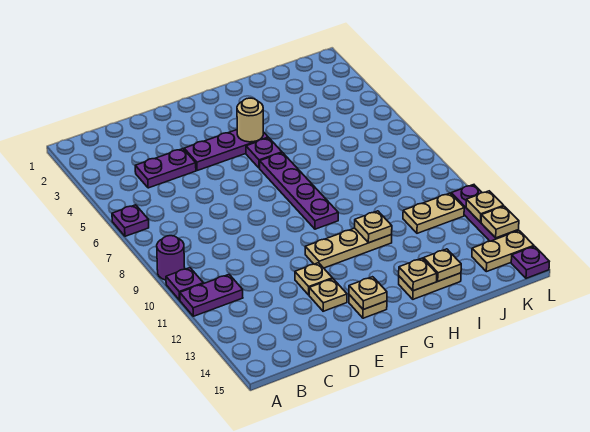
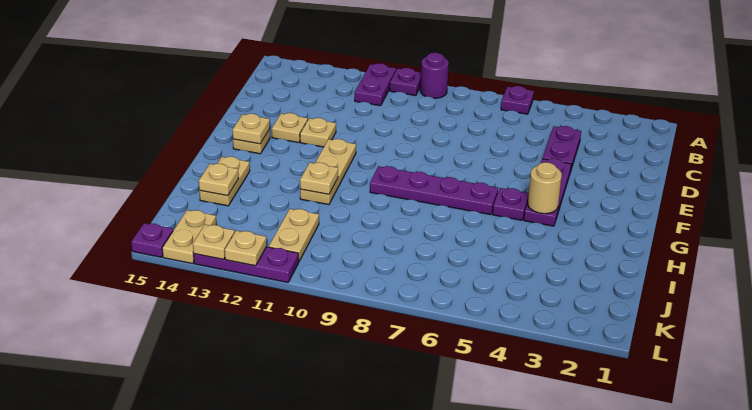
tan plate H14 level 2 -> none

